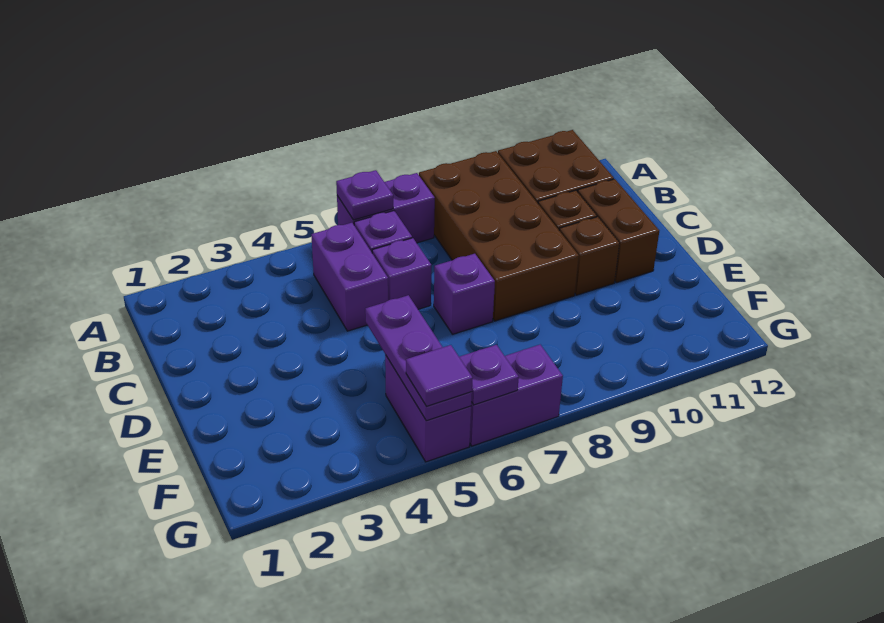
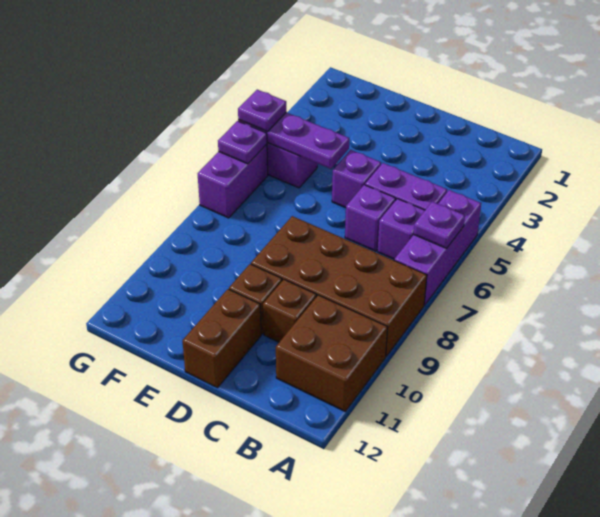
purple brick A6:A7 level 1 -> purple brick A5:A7 level 1
brown brick C11:D11 level 1 -> brown brick D11:D12 level 1
purple brick D7 level 1 -> purple brick D5 level 1
purple tile G5 level 3 -> purple plate G5 level 3

